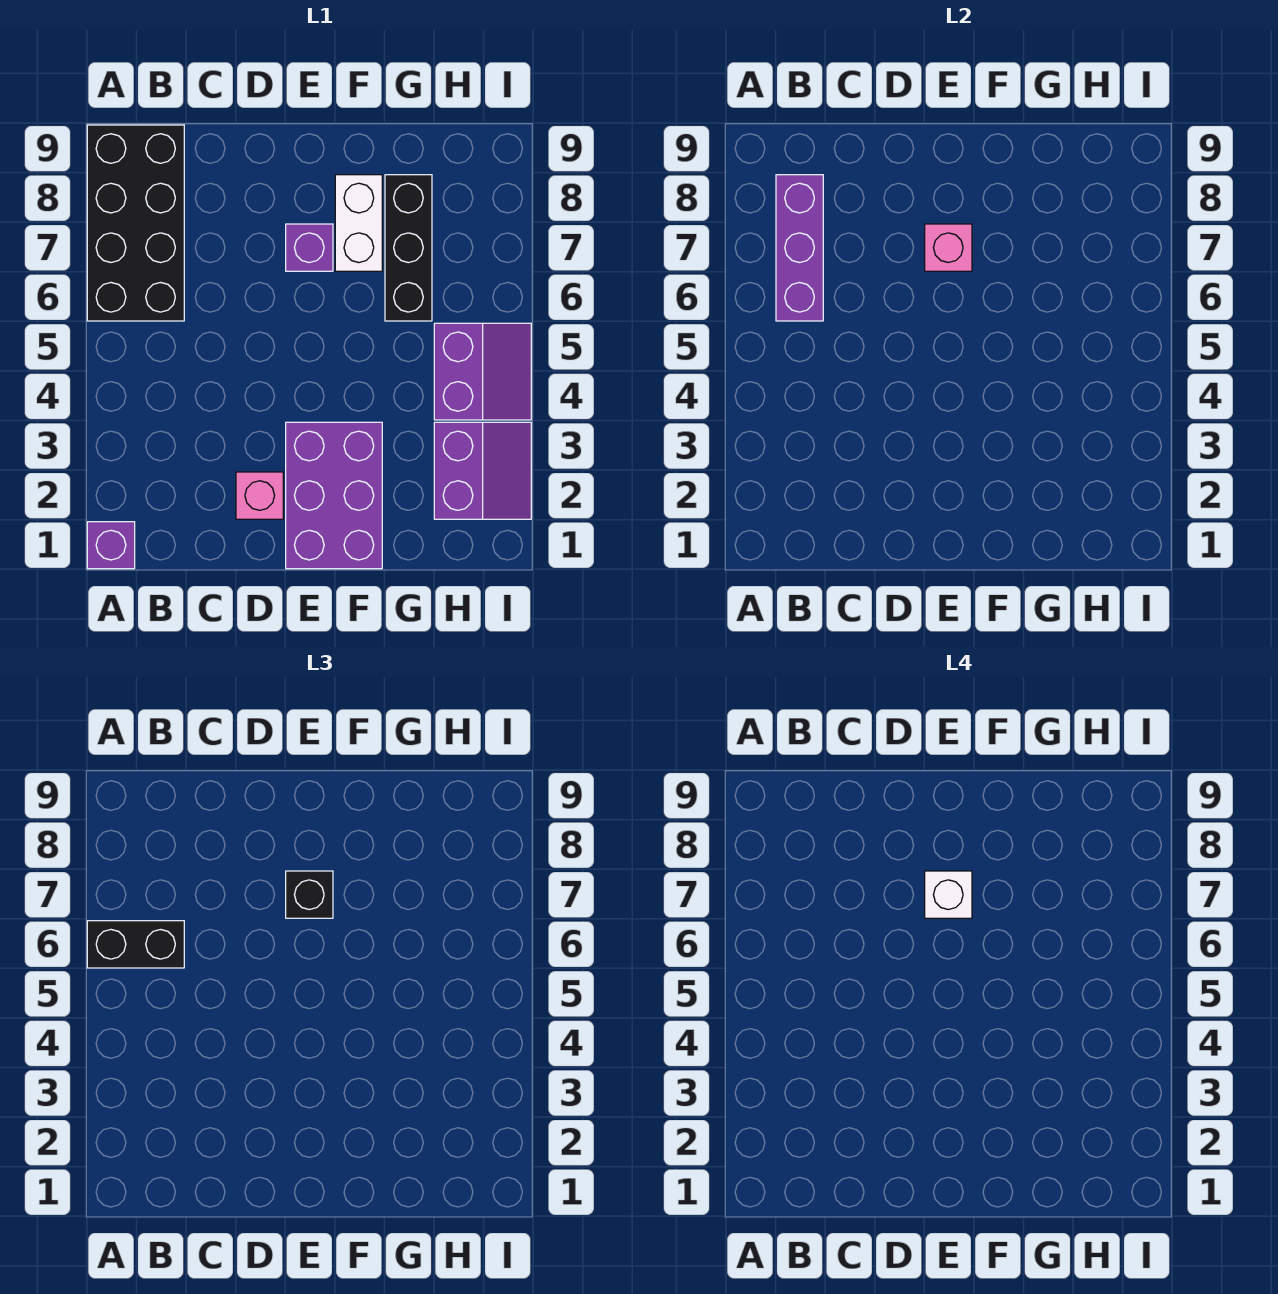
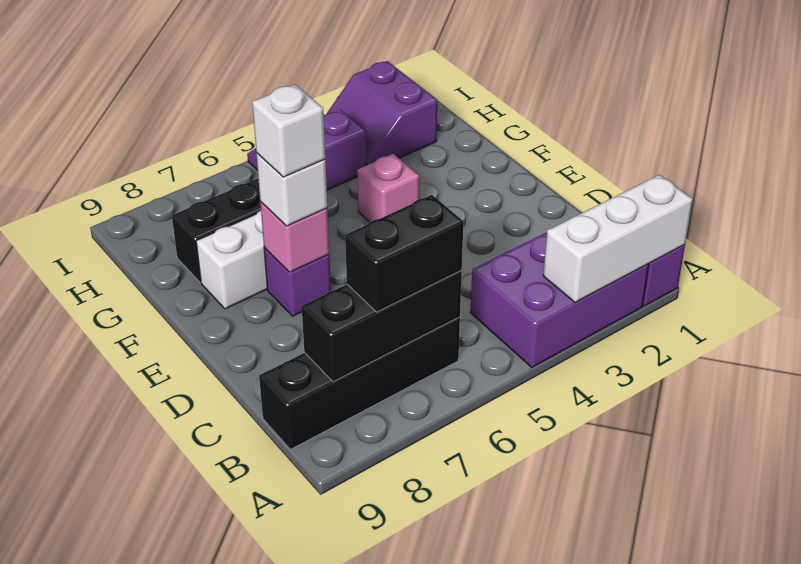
none -> white brick A1:A3 level 2
black brick A6:B9 level 1 -> black brick B6:B9 level 1
black brick A6:B6 level 3 -> black brick B6:B7 level 3
purple brick B6:B8 level 2 -> black brick B6:B8 level 2
pink brick D2 level 1 -> pink brick F4 level 1
purple brick E1:F3 level 1 -> purple brick A2:B4 level 1
black brick E7 level 3 -> white brick E7 level 3
purple slope H2:I3 level 1 top H -> purple slope H2:I3 level 1 top 2

